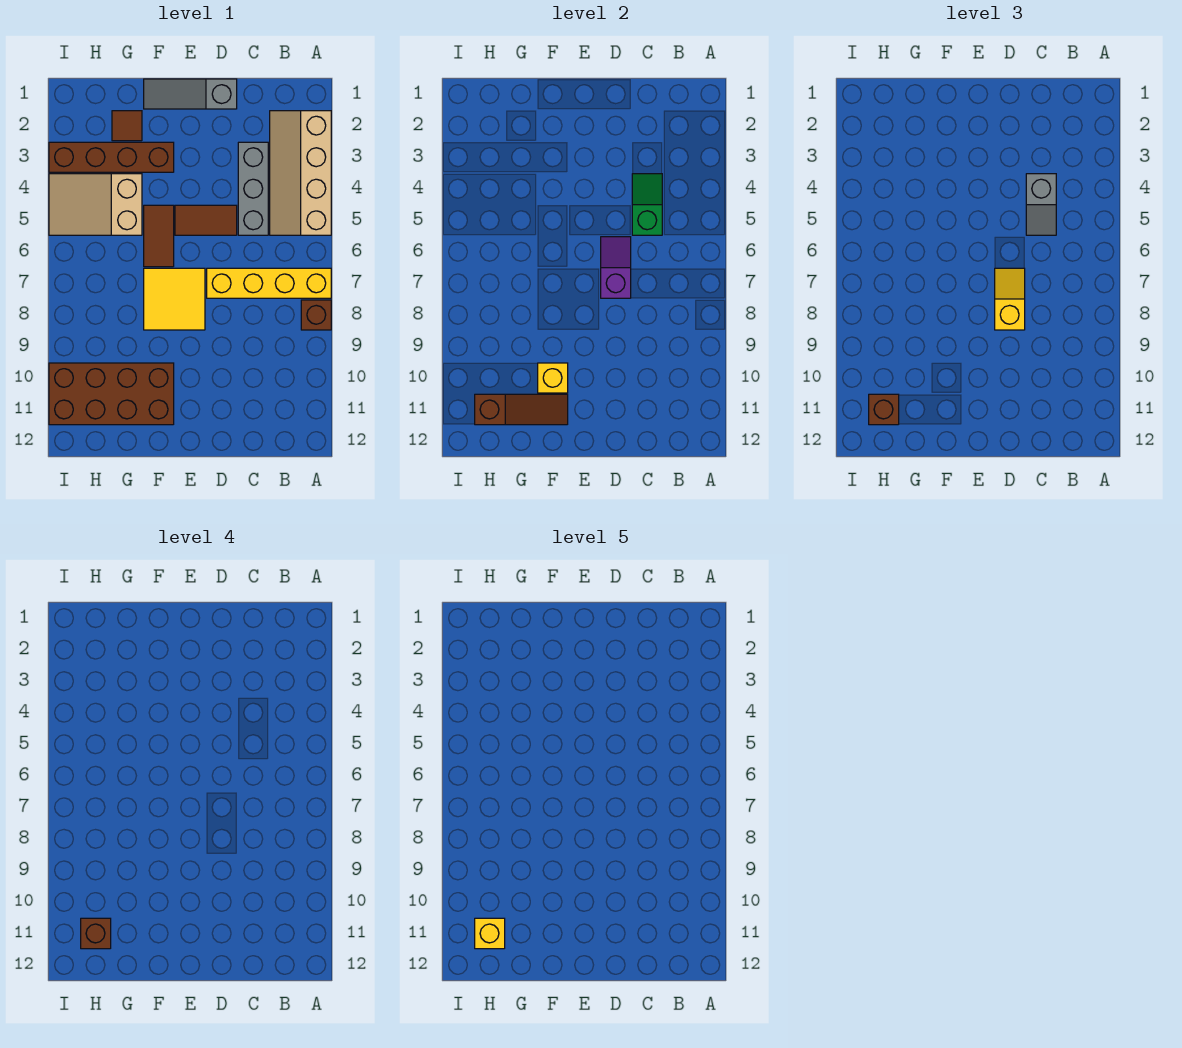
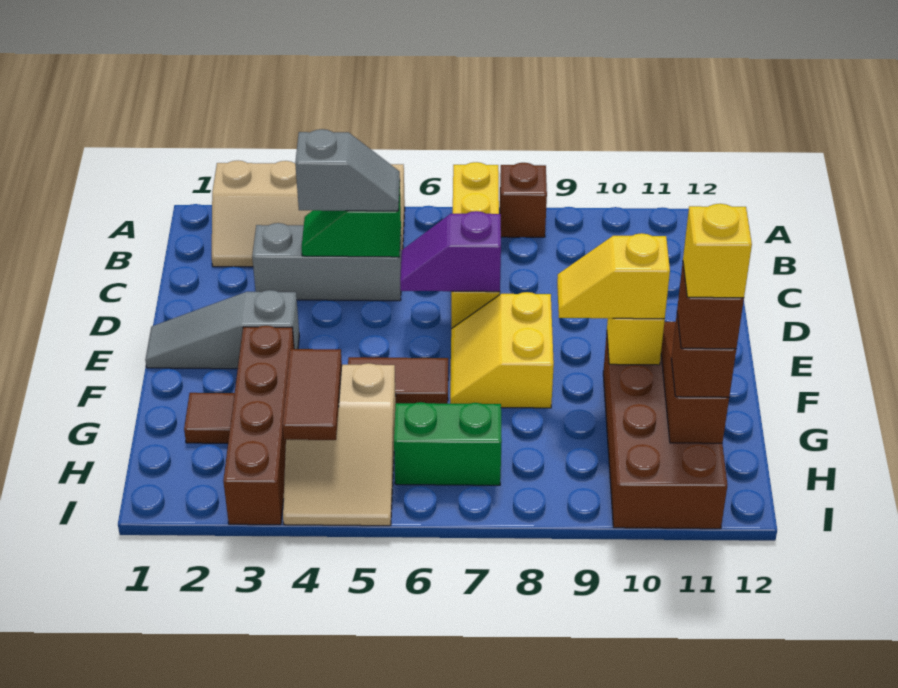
grey slope D1:F1 level 1 top D -> grey slope E1:E3 level 1 top 3
brown tile D5:E5 level 1 -> brown tile G4:H4 level 2
yellow slope D7:D8 level 3 top 8 -> yellow slope F9:F10 level 3 top 10
yellow tile E7:F8 level 1 -> yellow slope E7:F8 level 1 top 8
none -> green brick H6:H7 level 1

